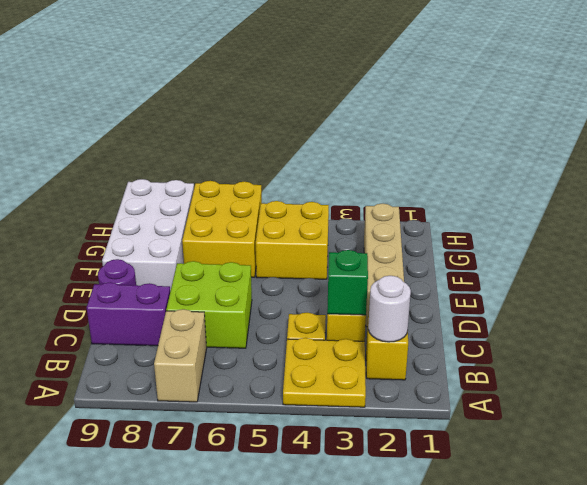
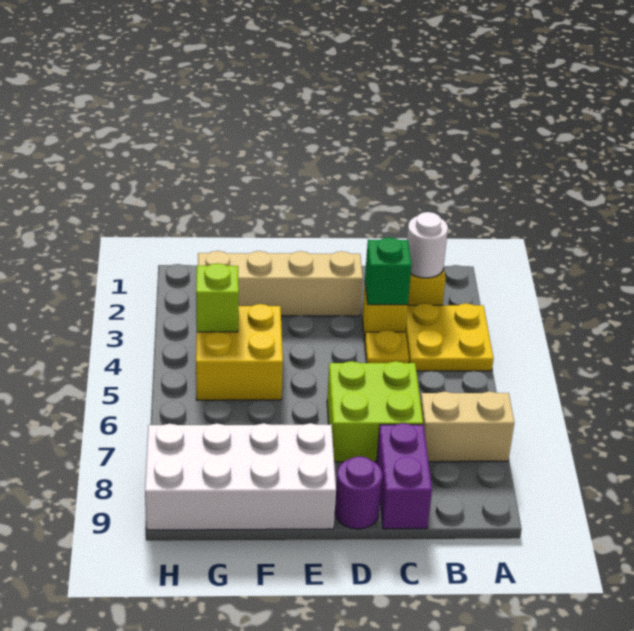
yellow brick F6:H7 level 1 -> none
none -> lime brick G4 level 2

